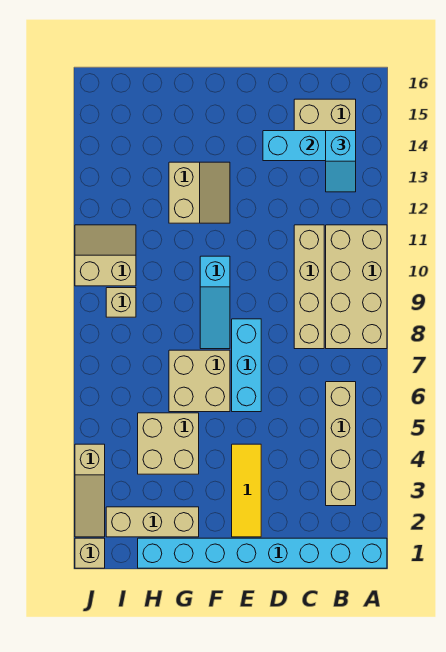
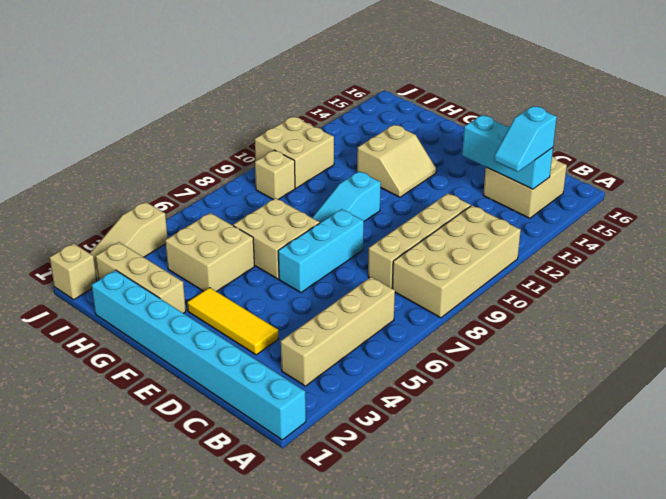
yellow tile E2:E4 level 1 -> yellow tile D3:F3 level 1
tan slope I10:J11 level 1 top 10 -> tan brick I10:J11 level 1

